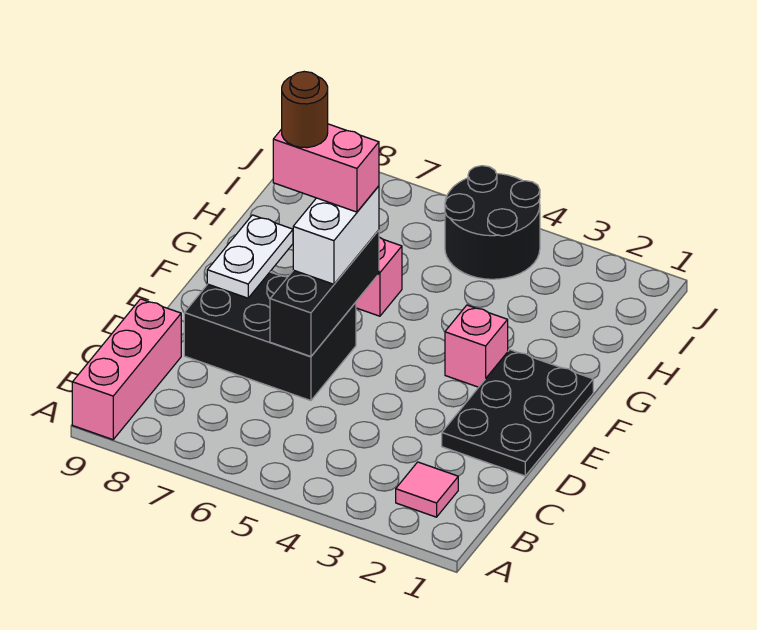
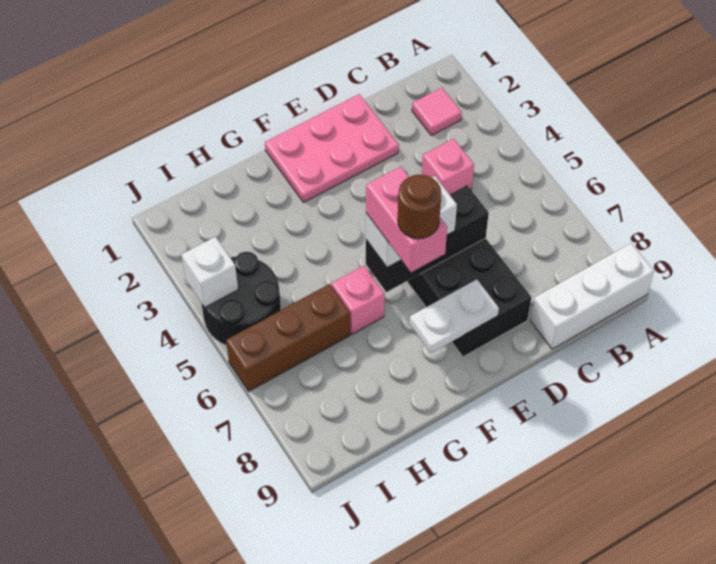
pink brick A9:C9 level 1 -> white brick A9:C9 level 1
black plate D1:F2 level 1 -> pink plate D1:F2 level 1
pink brick F3 level 1 -> pink brick C4 level 1
none -> brown brick H6:J6 level 1
none -> white brick J4 level 2

